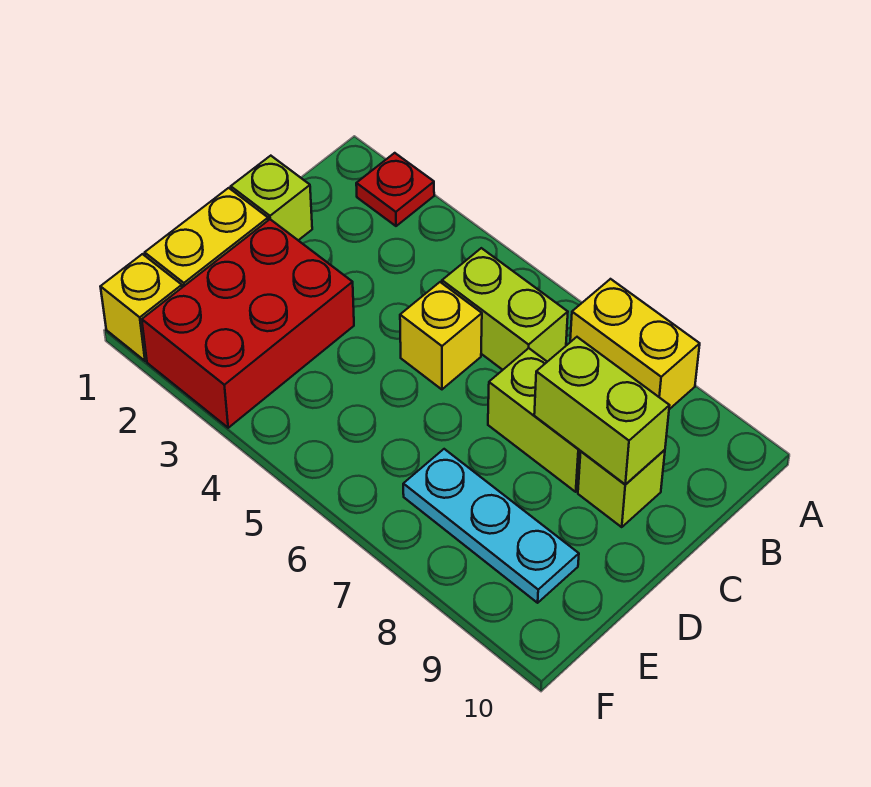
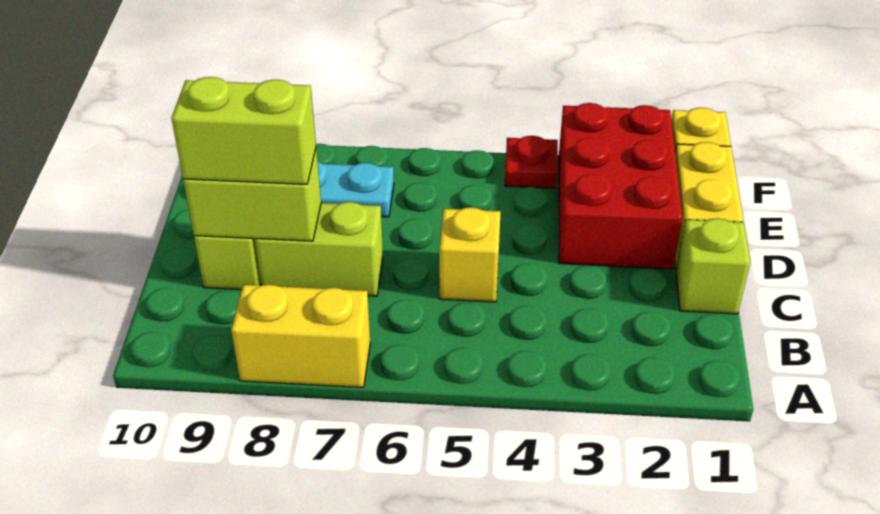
red plate A2 level 1 -> red plate F4 level 1
lime brick B5:B6 level 1 -> lime brick C8:C9 level 3

